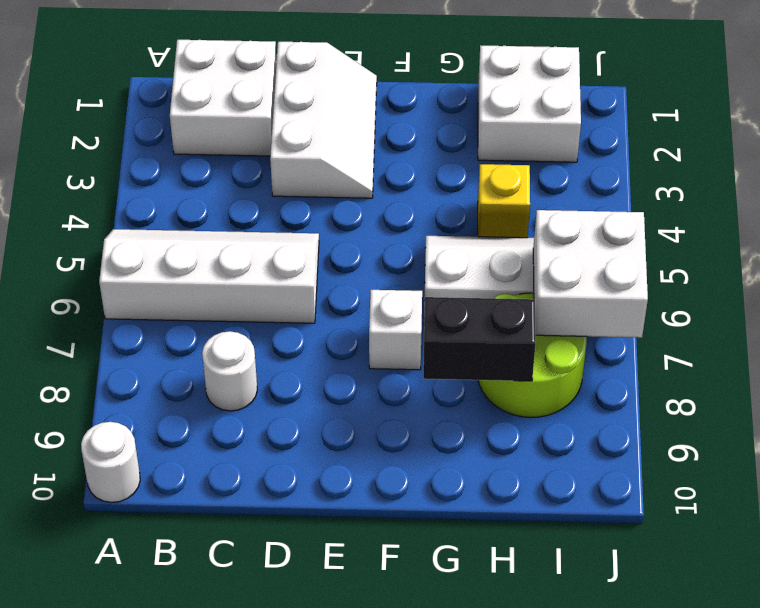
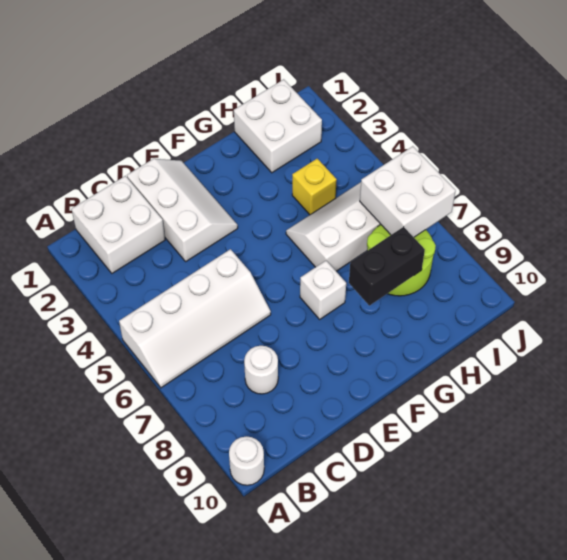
white slope A5:D6 level 1 top 6 -> white slope A5:D6 level 1 top 5

